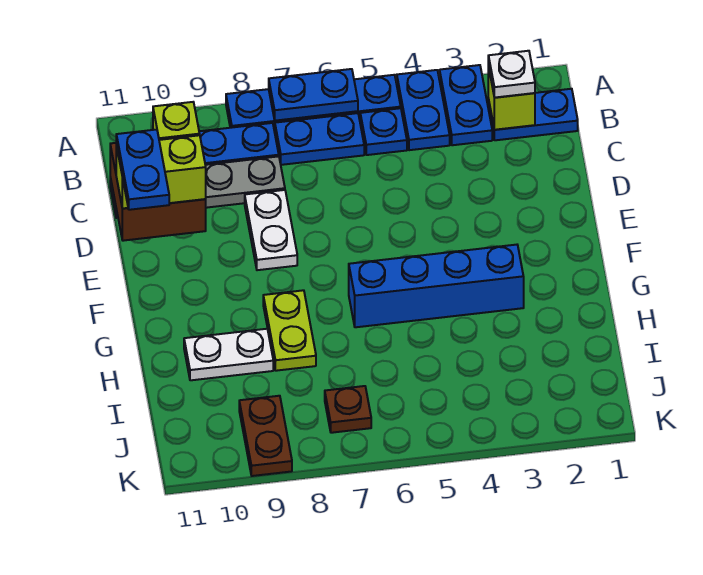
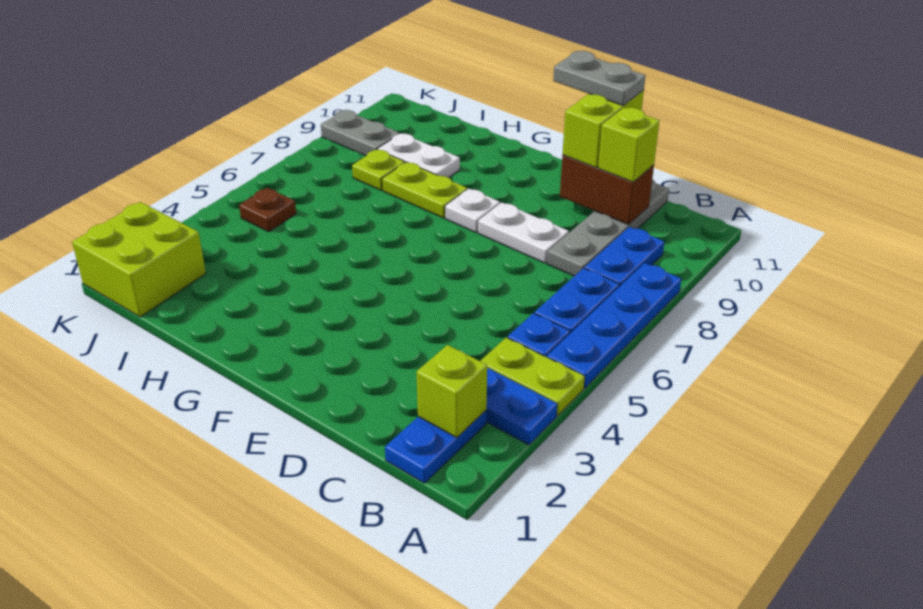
blue plate A4:B4 level 1 -> lime plate A4:B4 level 1
blue plate A6:A7 level 2 -> none
white plate B2 level 3 -> white plate F8 level 1
brown brick C10:D11 level 2 -> brown brick C10:D10 level 2
blue plate D11:E11 level 4 -> grey plate D11:E11 level 4
blue brick G3:G6 level 1 -> none
white plate H9:H10 level 1 -> white plate H9:I9 level 1
none -> lime plate I8 level 1
none -> lime brick J1:K2 level 1
brown plate J7 level 1 -> brown plate J5 level 1
brown plate J9:K9 level 1 -> grey plate J9:K9 level 1

